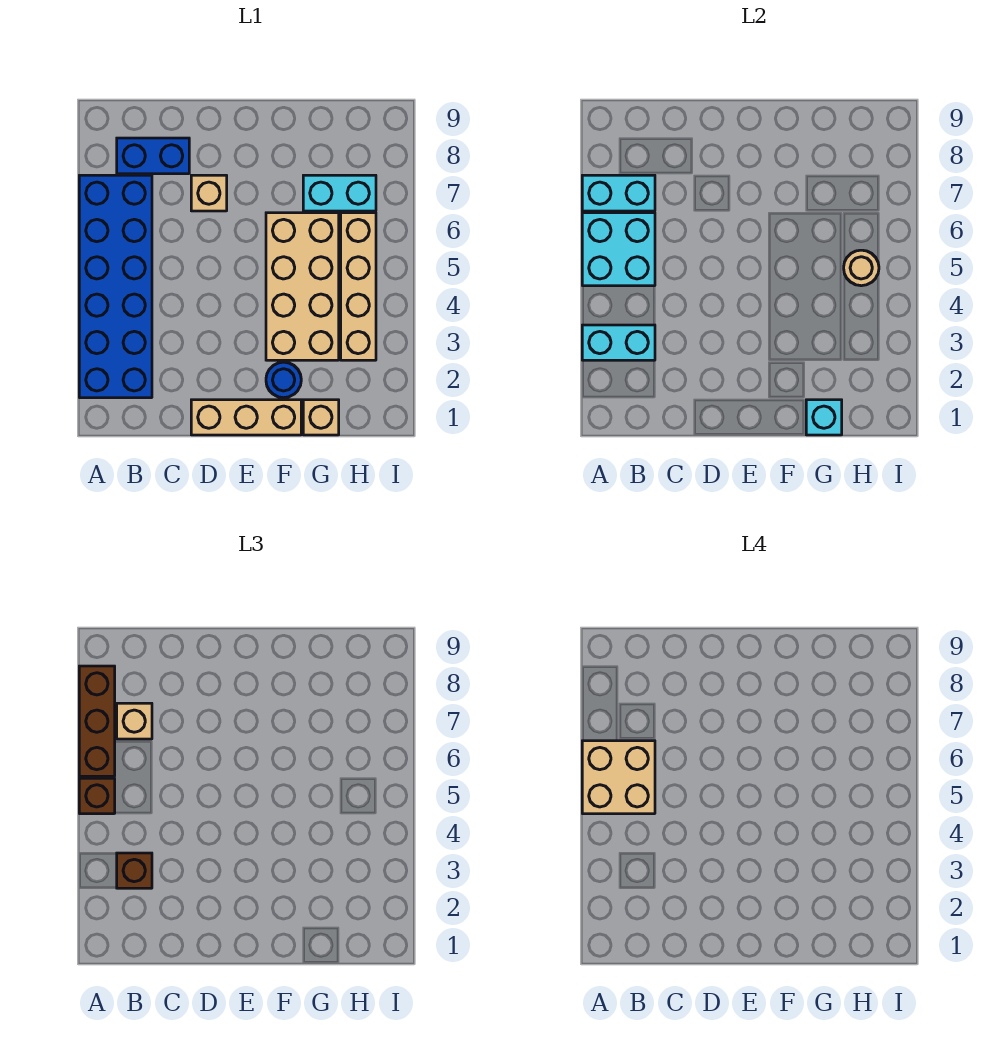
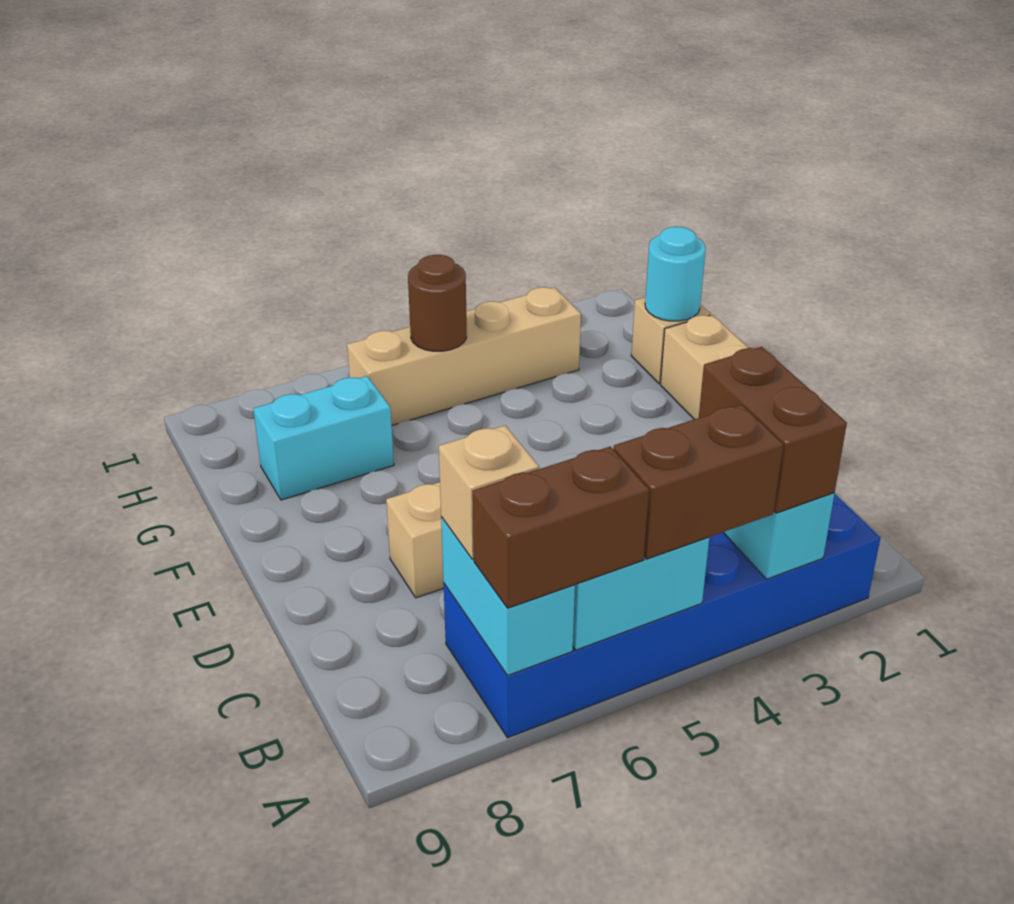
brown brick A5 level 3 -> brown brick A4:A5 level 3
tan brick A5:B6 level 4 -> none
brown brick A6:A8 level 3 -> brown brick A6:A7 level 3
brown brick B3 level 3 -> brown brick A3:B3 level 3
blue brick B8:C8 level 1 -> none
blue round brick F2 level 1 -> none
tan brick F3:G6 level 1 -> none
cyan brick G1 level 2 -> cyan round brick G1 level 2
cyan brick G7:H7 level 1 -> cyan brick G7:G8 level 1
tan round brick H5 level 2 -> brown round brick H5 level 2

